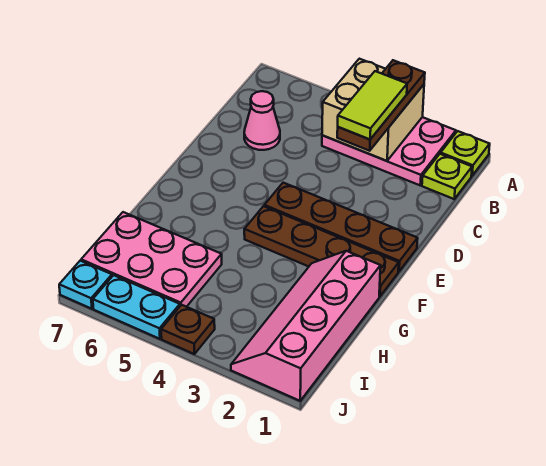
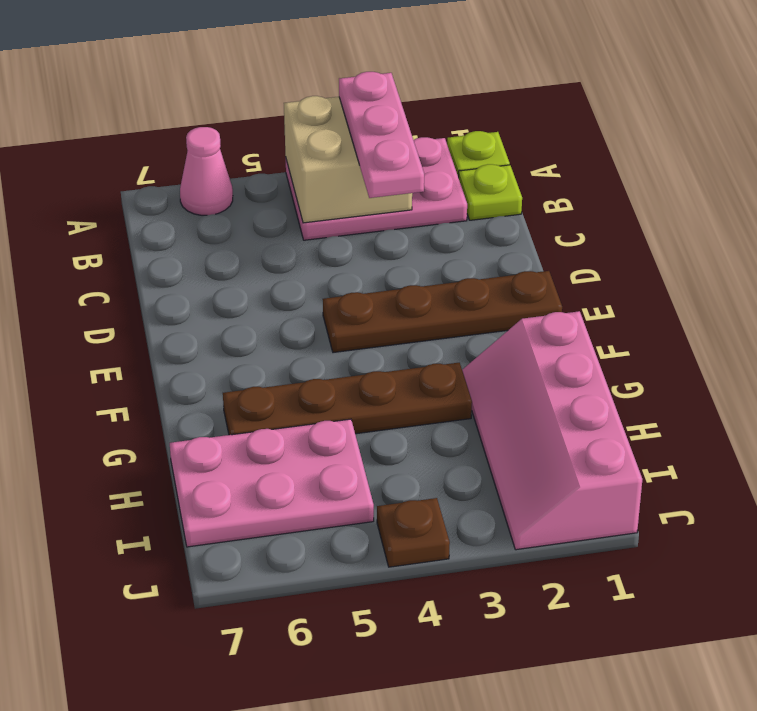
brown plate A3:C3 level 3 -> pink plate A3:C3 level 3
lime tile B3:C3 level 4 -> none
pink cone C6 level 1 -> pink cone A6 level 1
brown plate F1:F4 level 1 -> brown plate G3:G6 level 1
cyan plate J5:J6 level 1 -> none
cyan plate J7 level 1 -> none

